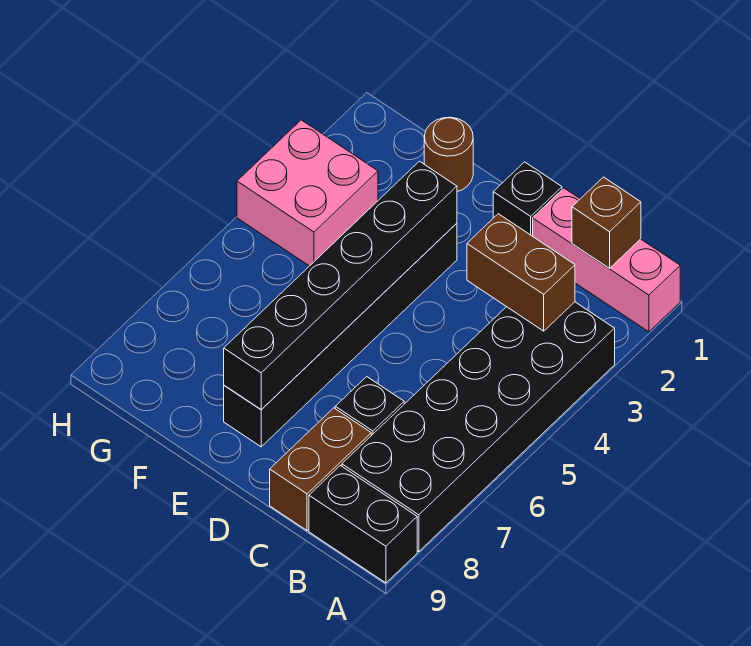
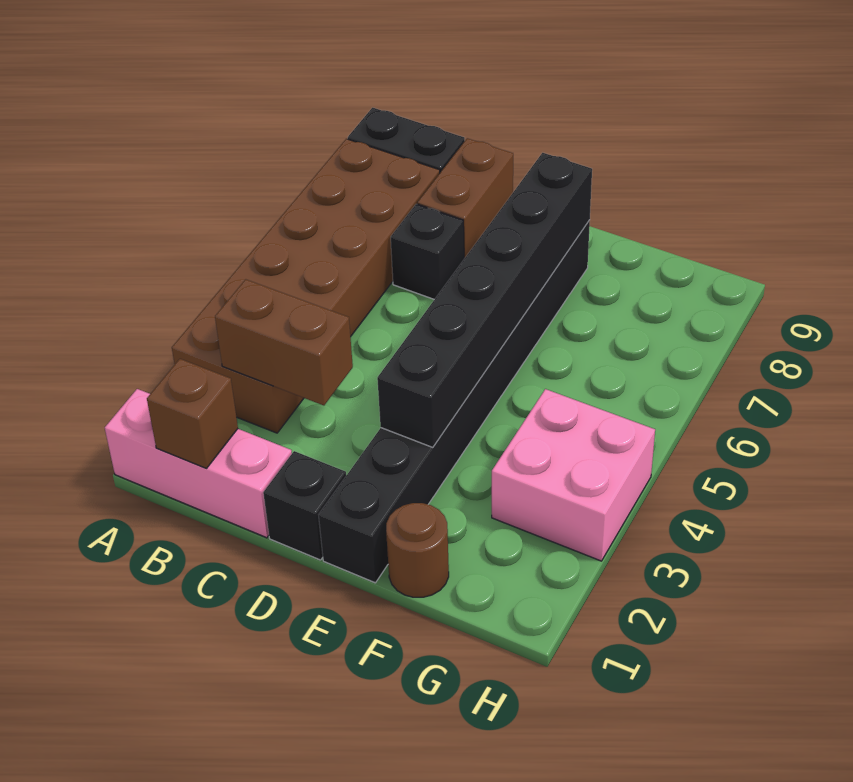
black brick A3:B8 level 1 -> brown brick A3:B8 level 1
black brick E3:E8 level 1 -> black brick E1:E8 level 1

